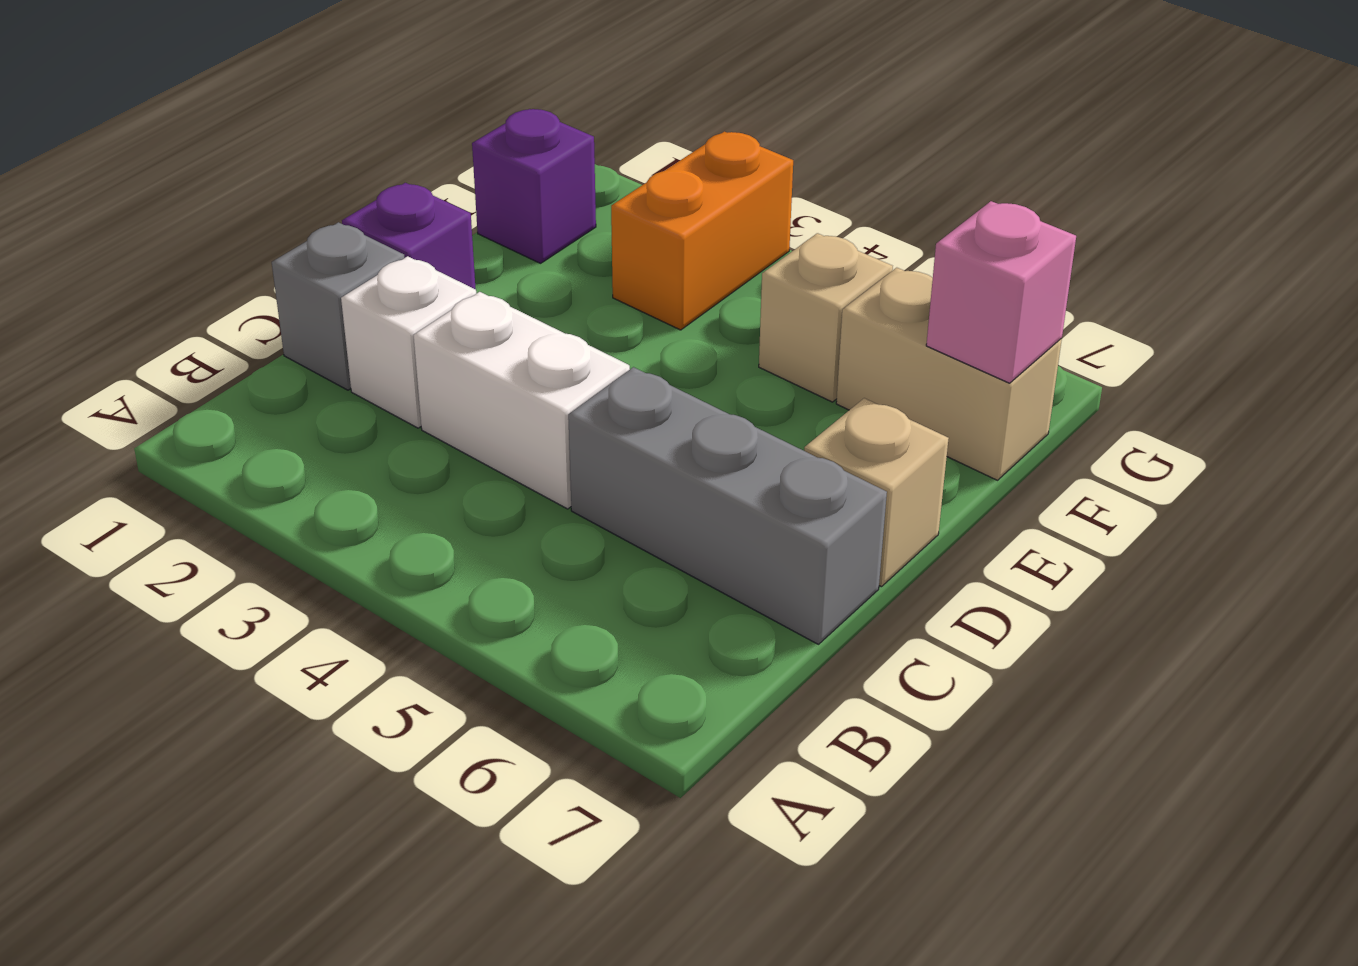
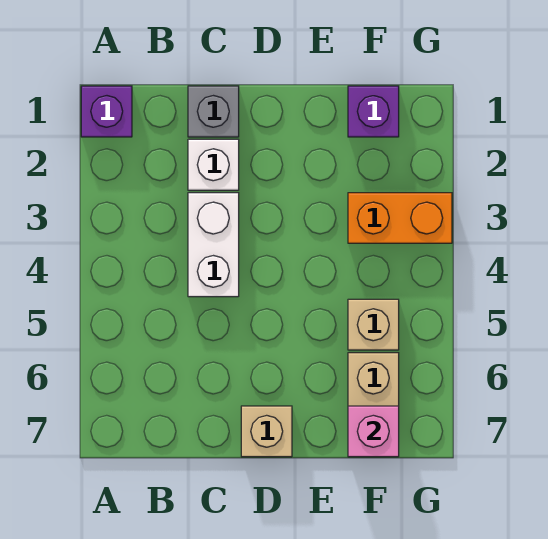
grey brick C5:C7 level 1 -> none
purple brick D1 level 1 -> purple brick A1 level 1

